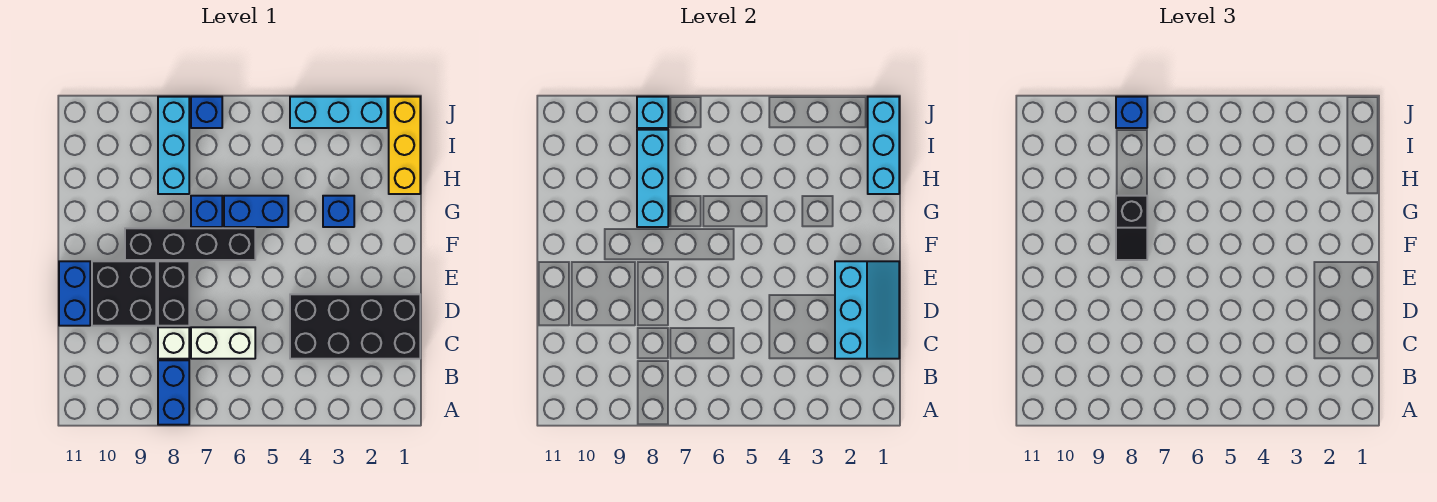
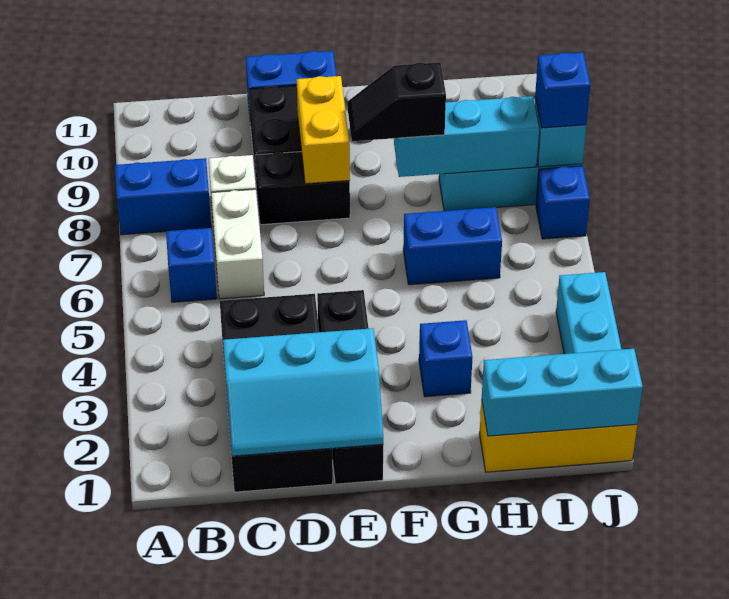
none -> yellow brick E8:E9 level 2
black brick F6:F9 level 1 -> black brick E1:E4 level 1
blue brick G5:G6 level 1 -> blue brick G6:H6 level 1
blue brick G7 level 1 -> blue brick B6 level 1

